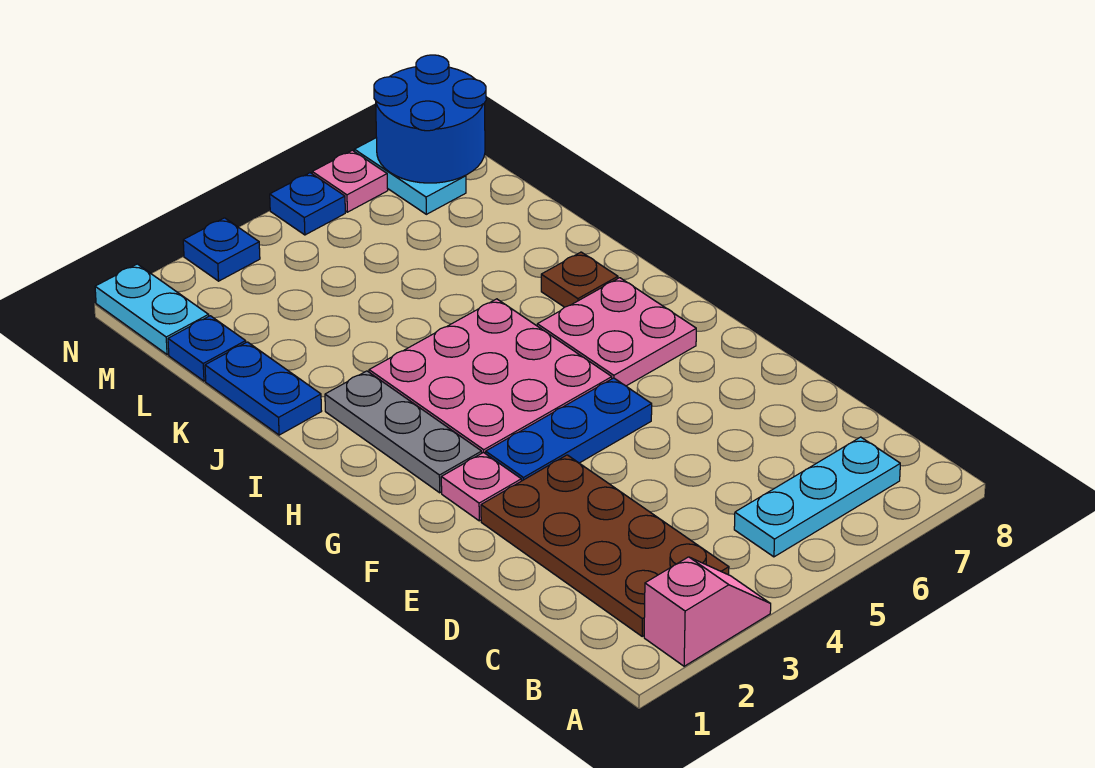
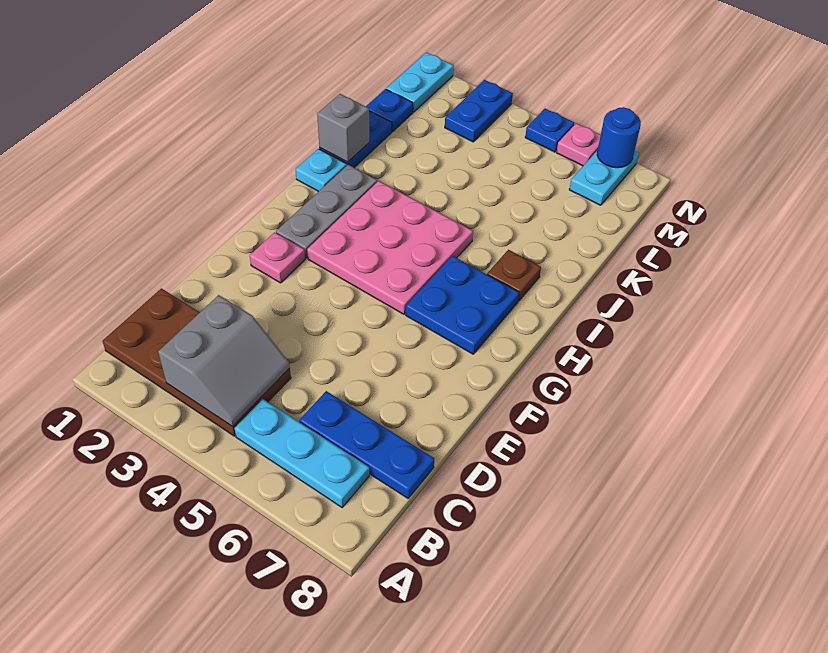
pink slope A2:A3 level 1 top 2 -> none
brown plate B2:E3 level 1 -> brown plate B1:C4 level 1
none -> grey slope B3:C4 level 2 top 3
blue plate F3:F5 level 1 -> blue plate C6:C8 level 1
pink plate G6:H7 level 1 -> blue plate G6:H7 level 1
none -> cyan plate I1 level 1
none -> grey brick J1 level 2
blue round brick M7:N8 level 2 -> blue round brick N7 level 2
blue plate N3 level 1 -> blue plate M3:N3 level 1

